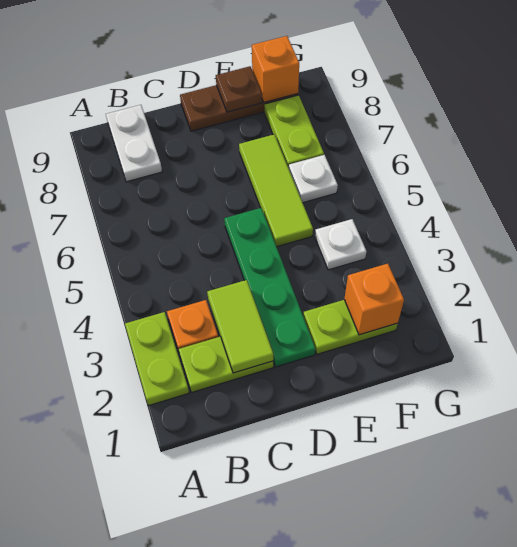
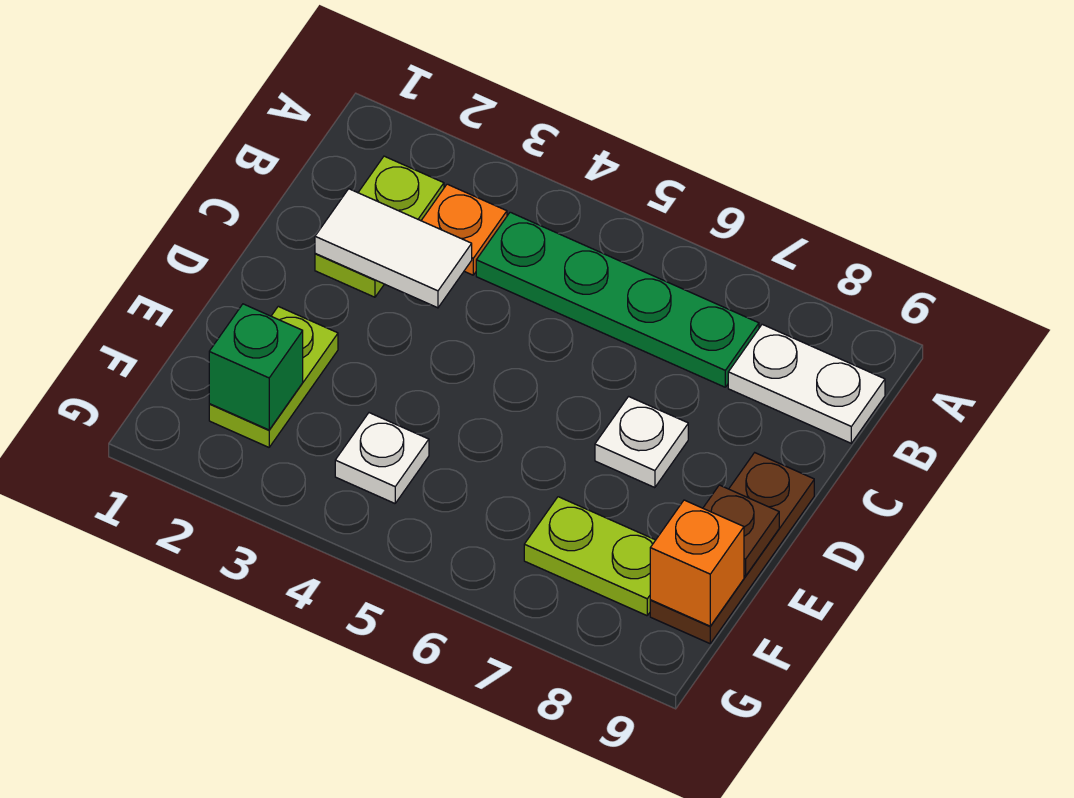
lime plate A2:A3 level 1 -> none
lime tile C2:C3 level 2 -> white tile C2:C3 level 2
green plate D2:D5 level 1 -> green plate B4:B7 level 1
lime tile E5:E7 level 1 -> none
orange brick F2 level 2 -> green brick F2 level 2
white plate F6 level 1 -> white plate D7 level 1

